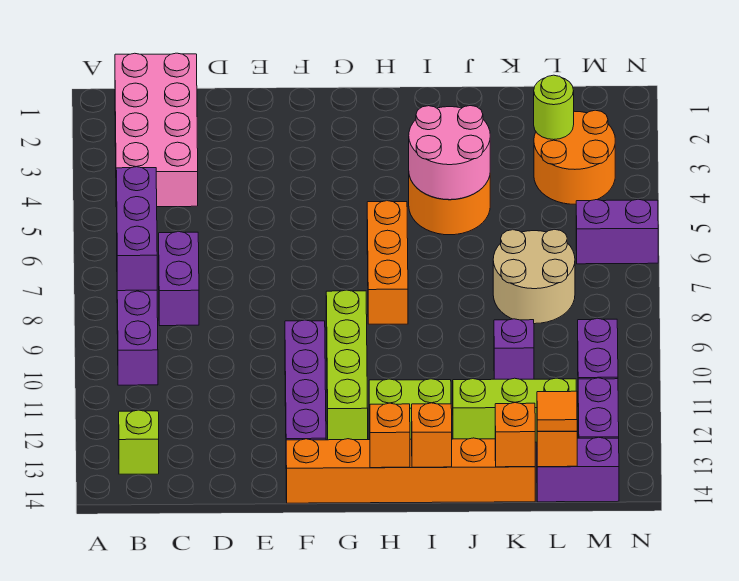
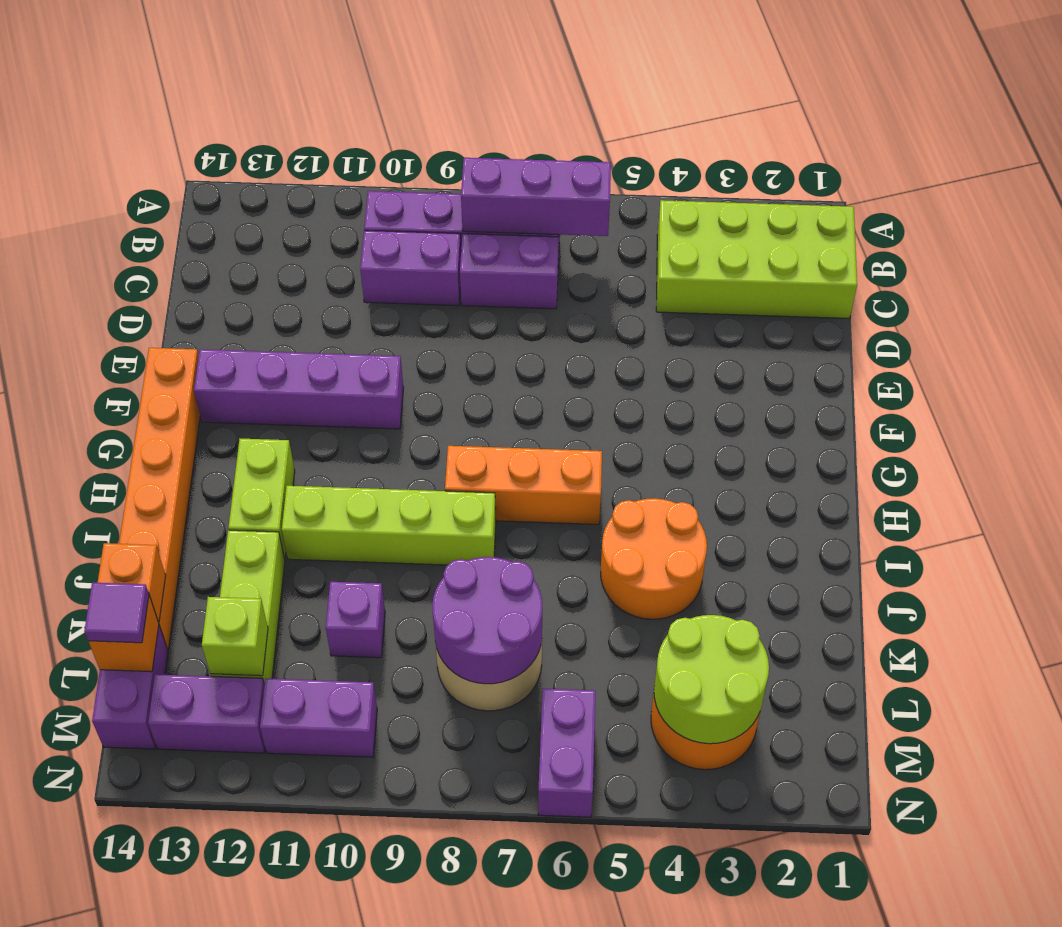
pink brick B1:C4 level 1 -> lime brick B1:C4 level 1
lime brick B13 level 1 -> lime brick L12 level 2
none -> purple brick C9:C10 level 1
lime brick G9:G12 level 1 -> lime brick I8:I11 level 1
orange brick H14 level 2 -> none
pink round brick I4:J5 level 2 -> none
orange brick I14 level 2 -> none
none -> purple round brick K7:L8 level 2
lime round brick L3 level 2 -> lime round brick L3:M4 level 2
orange tile L14 level 3 -> purple tile L14 level 3

